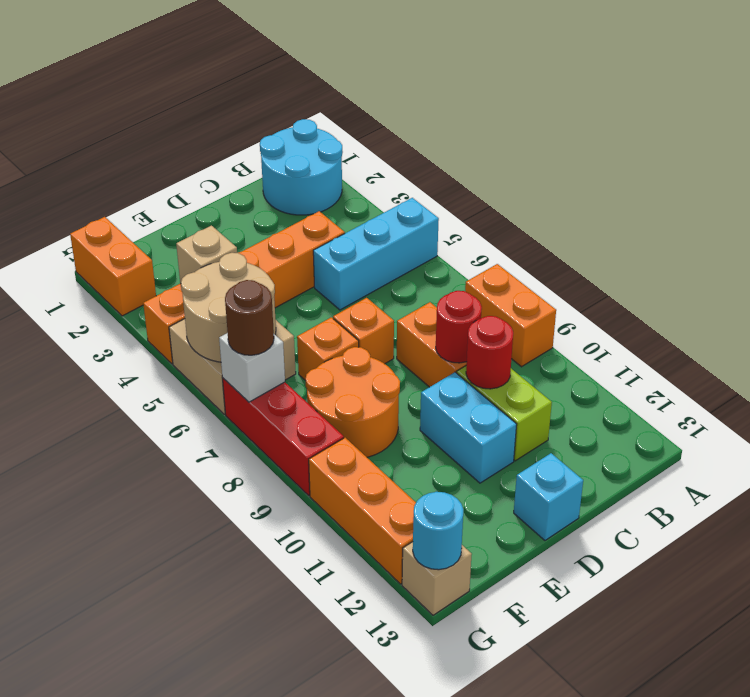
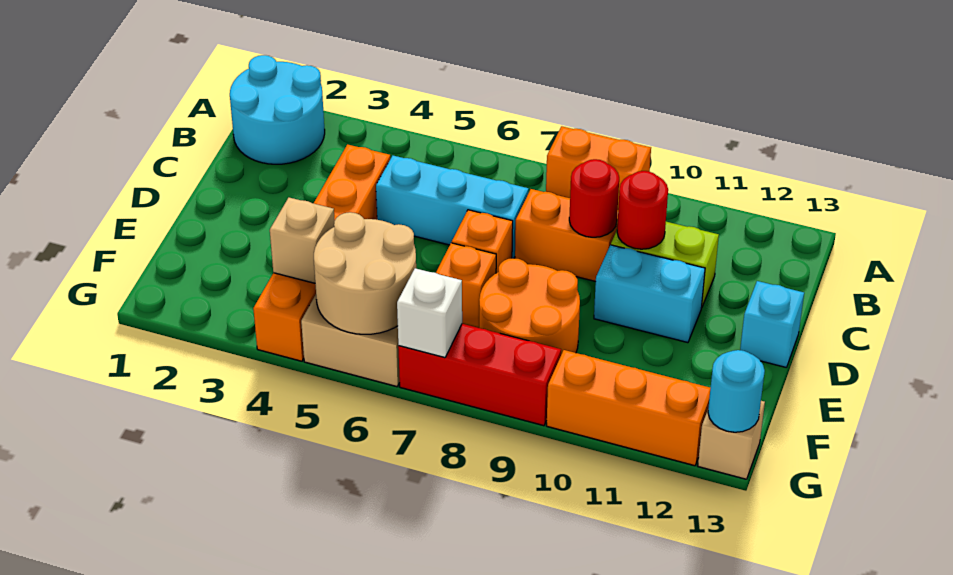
cyan brick A5:C5 level 1 -> cyan brick C5:C7 level 1
orange brick G1:G2 level 1 -> none
brown round brick G7 level 3 -> none

